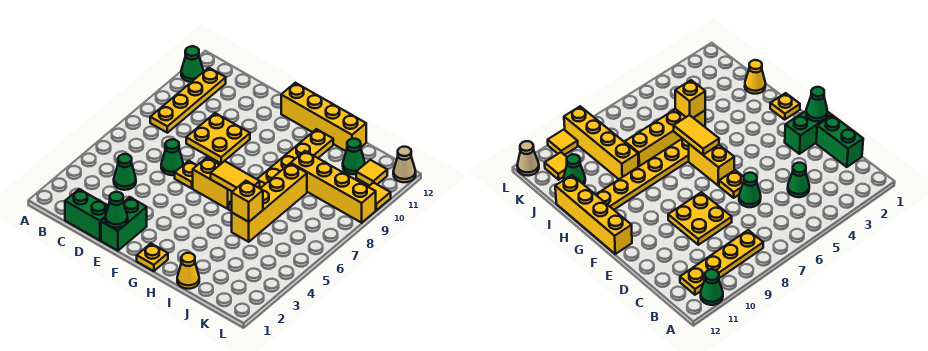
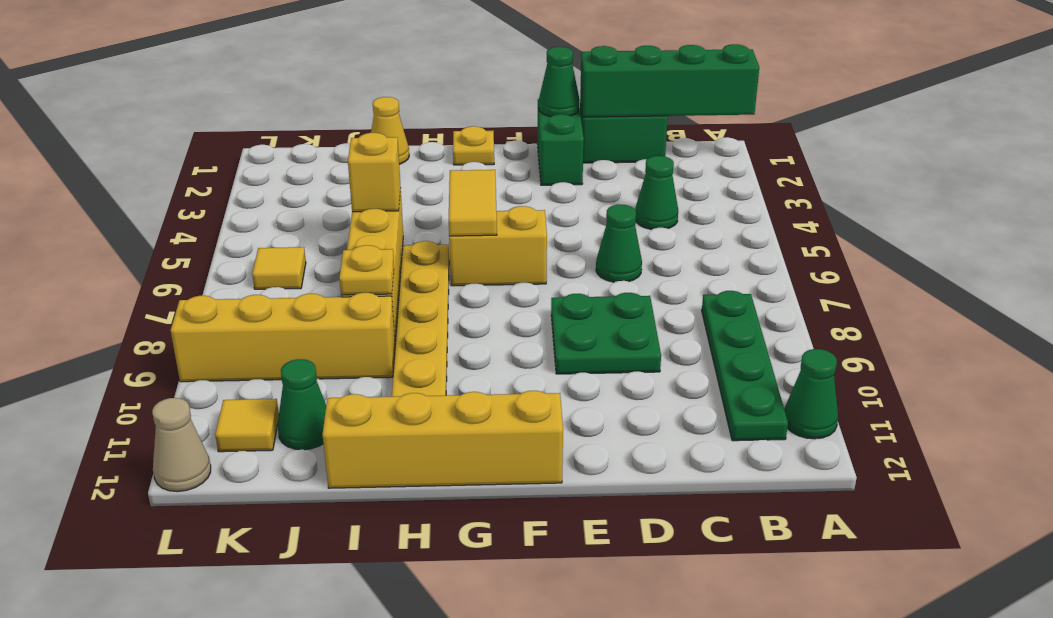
none -> green brick A1:D1 level 2
yellow plate B8:B11 level 1 -> green plate B8:B11 level 1
yellow plate D8:E9 level 1 -> green plate D8:E9 level 1
yellow plate E6 level 1 -> yellow plate I8 level 2
yellow tile G6:H6 level 2 -> yellow tile G5:G6 level 2
yellow tile L10 level 1 -> yellow tile K6 level 1

